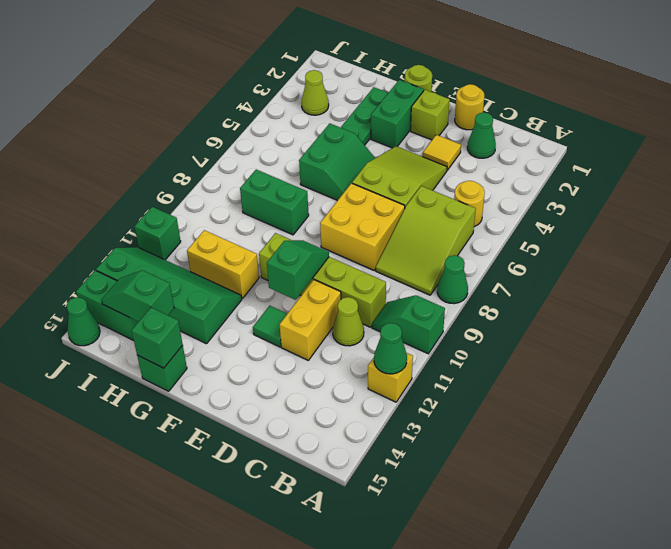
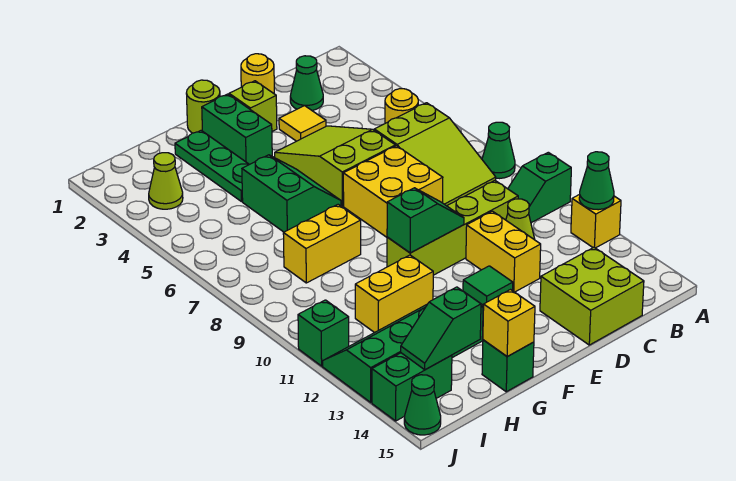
none -> lime brick C14:D15 level 1
green slope E10:E11 level 2 top 11 -> green slope E10:F10 level 2 top F
green brick G8:H8 level 1 -> yellow brick G8:H8 level 1
green brick G15 level 2 -> yellow brick G15 level 2

